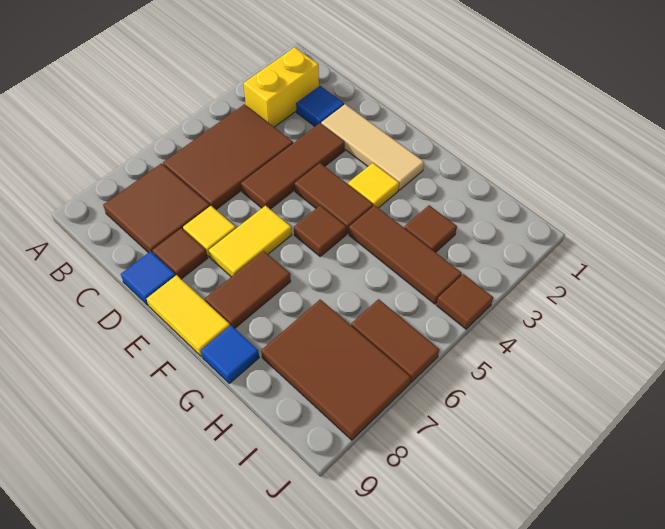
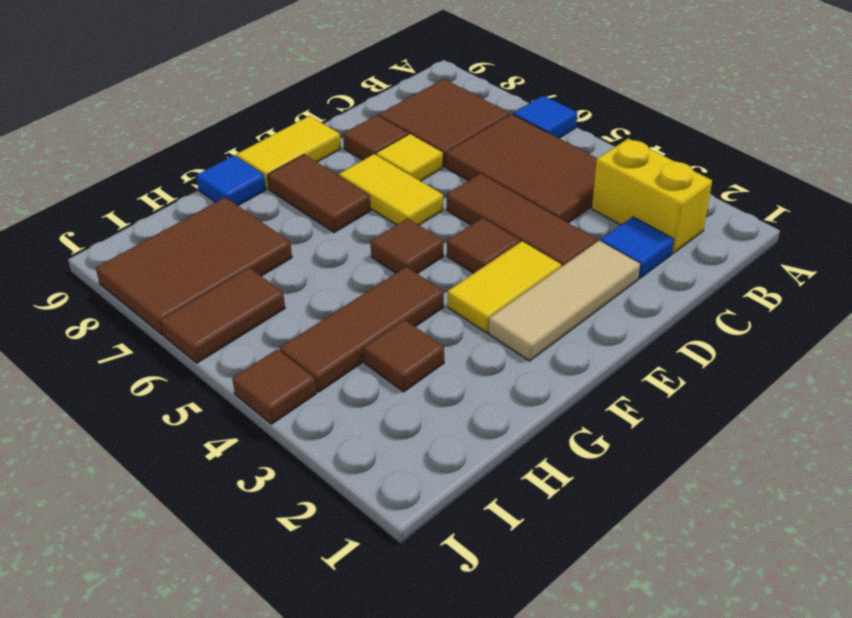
blue tile D9 level 1 -> blue tile A6 level 1
brown tile E4:F4 level 1 -> brown tile E4 level 1
yellow tile F3 level 1 -> yellow tile E3:F3 level 1

